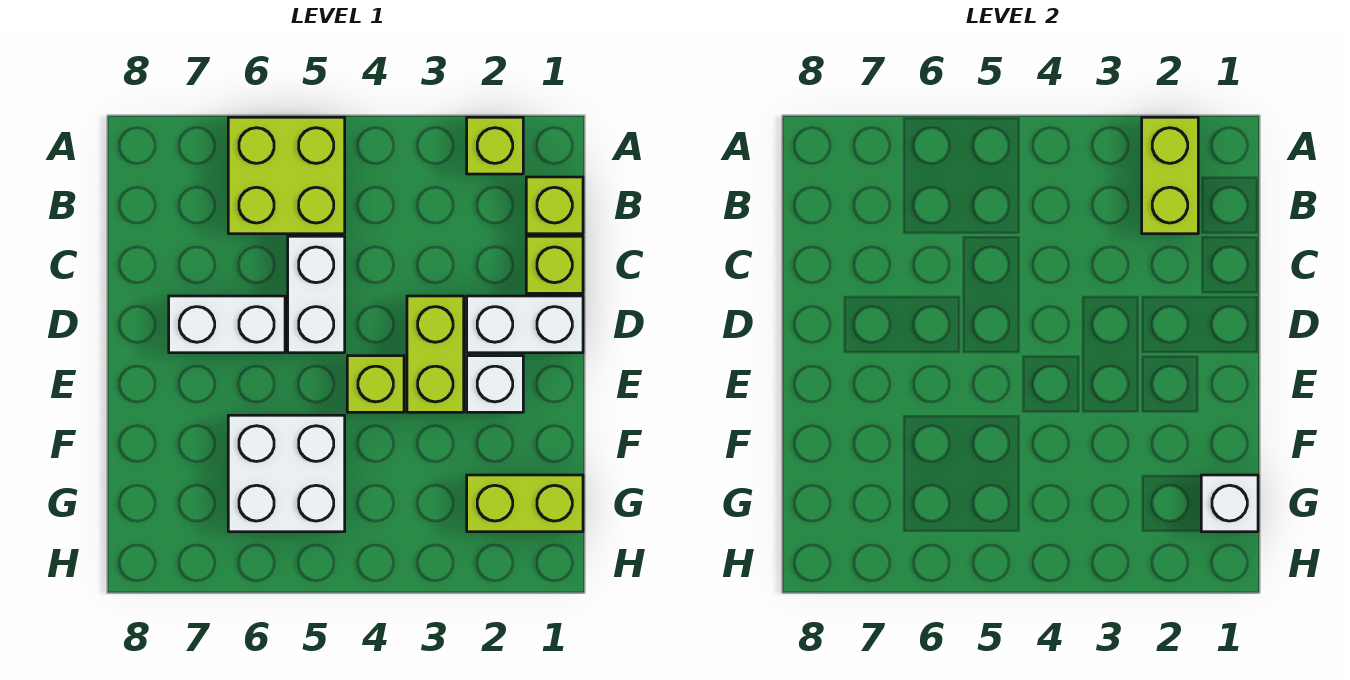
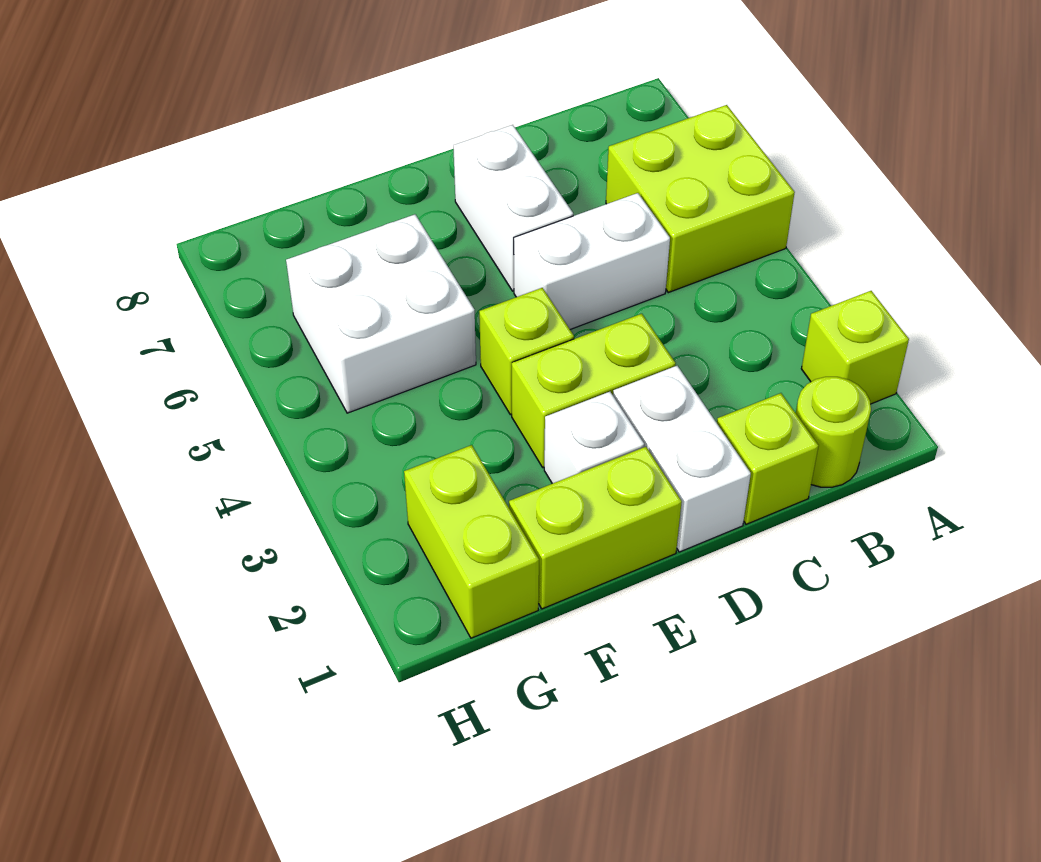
lime brick A2:B2 level 2 -> lime brick E1:F1 level 1
lime brick B1 level 1 -> lime round brick B1 level 1
white brick G1 level 2 -> none

